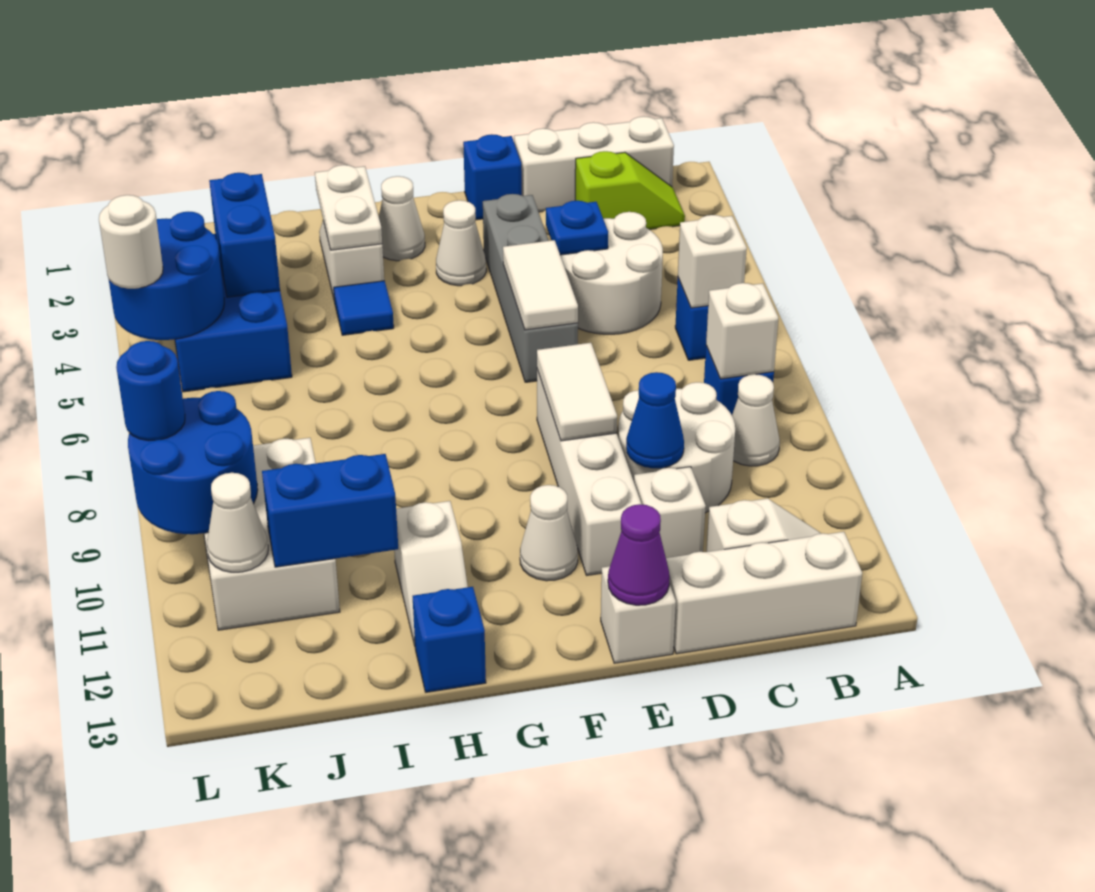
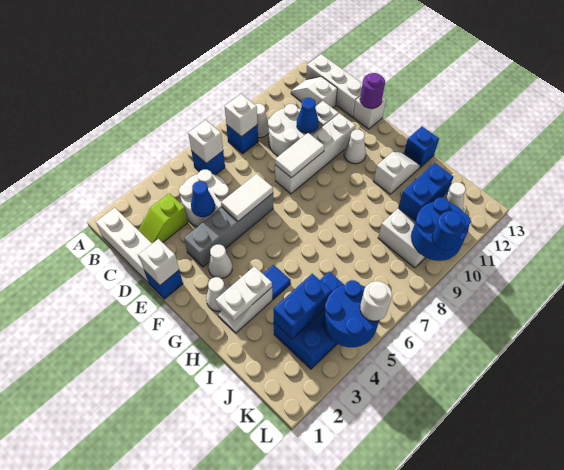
lime slope B2:C2 level 1 top C -> lime slope C2:C3 level 1 top 3
blue plate D4 level 2 -> blue cone D4 level 2
none -> white brick E1 level 2
purple cone E13 level 2 -> purple round brick E13 level 2
blue brick I11:J11 level 2 -> blue brick J10:J11 level 2

